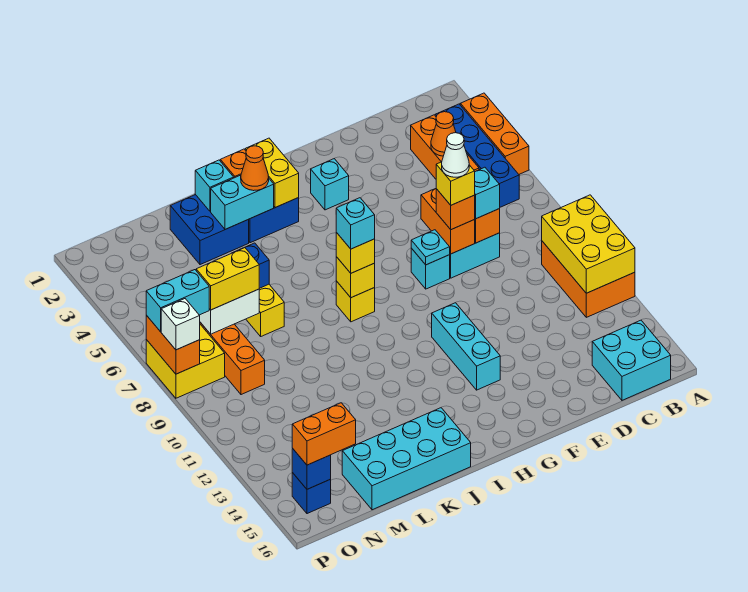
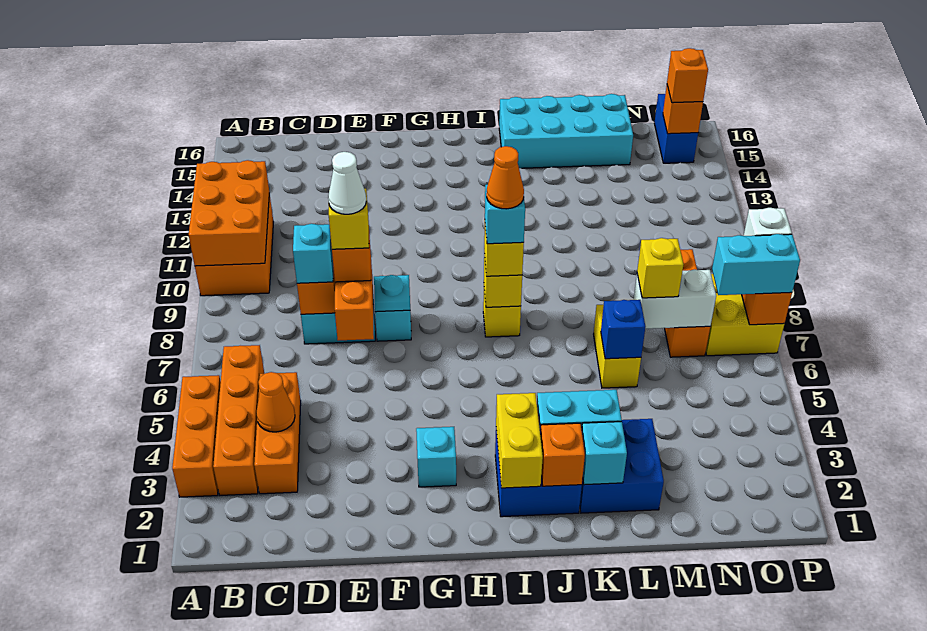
yellow brick A10:B12 level 2 -> orange brick A10:B12 level 2
blue brick B3:B6 level 1 -> orange brick B3:B6 level 1
cyan brick B15:C16 level 1 -> none
cyan brick G11:G13 level 1 -> none
orange cone J3 level 3 -> orange cone I8 level 5
yellow brick M7:N7 level 3 -> yellow brick M7 level 3
orange brick N15:O15 level 3 -> orange brick O15 level 3
blue brick O15 level 1 -> blue brick O15:O16 level 1
blue brick O15 level 2 -> orange brick O15 level 2

